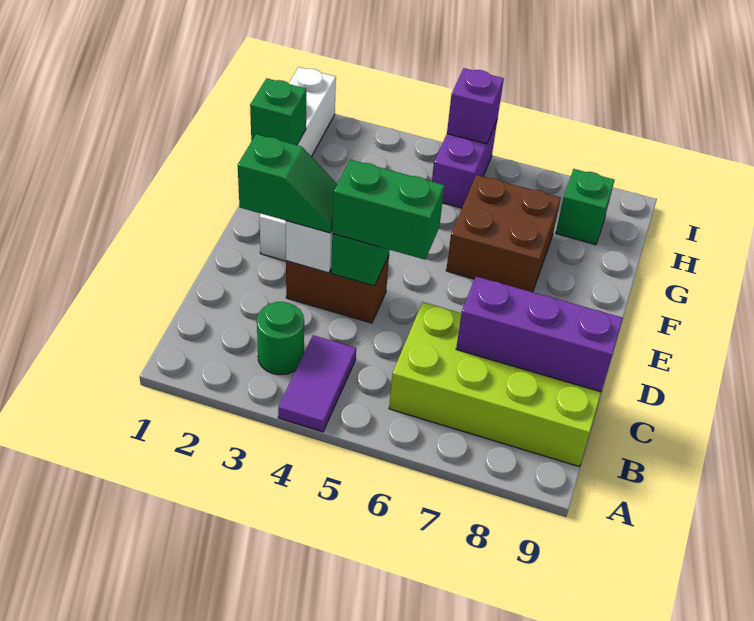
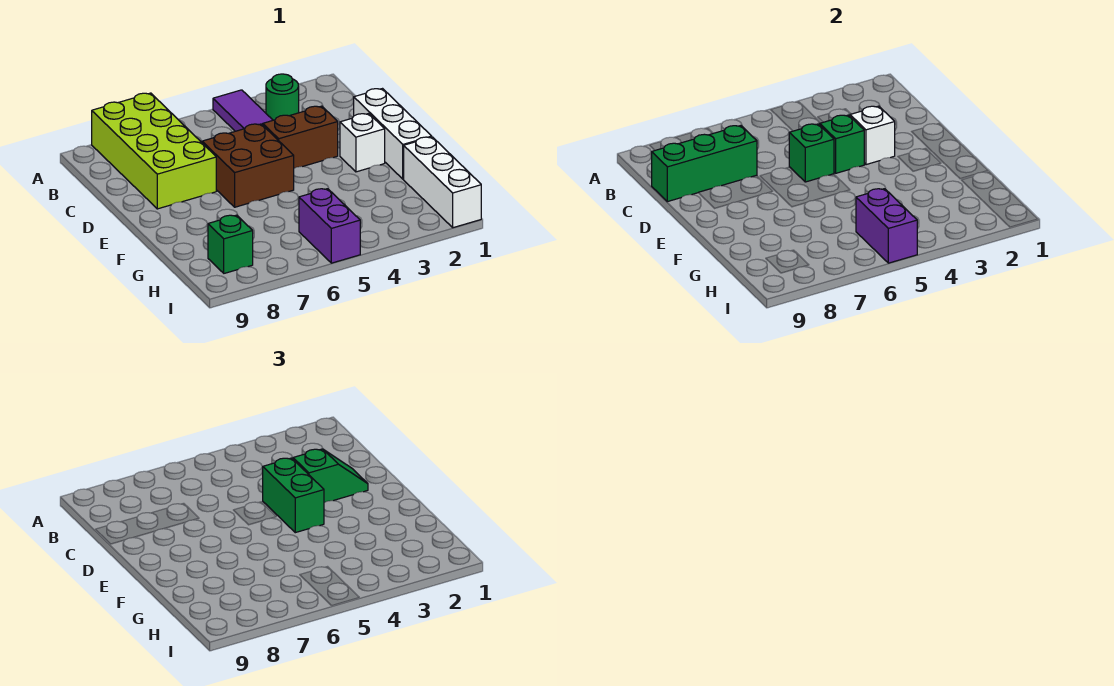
lime brick B6:C9 level 1 -> lime brick A7:D8 level 1
purple brick C7:C9 level 2 -> green brick C7:C9 level 2
none -> white brick D1:F1 level 1
green slope D2:D3 level 3 top 2 -> green slope D2:D3 level 3 top 3
green brick D4:D5 level 3 -> green brick D4:E4 level 3
brown brick F6:G7 level 1 -> brown brick D5:E6 level 1
green brick G1 level 2 -> green brick D5 level 2
purple brick I5 level 2 -> purple brick H5:I5 level 2

